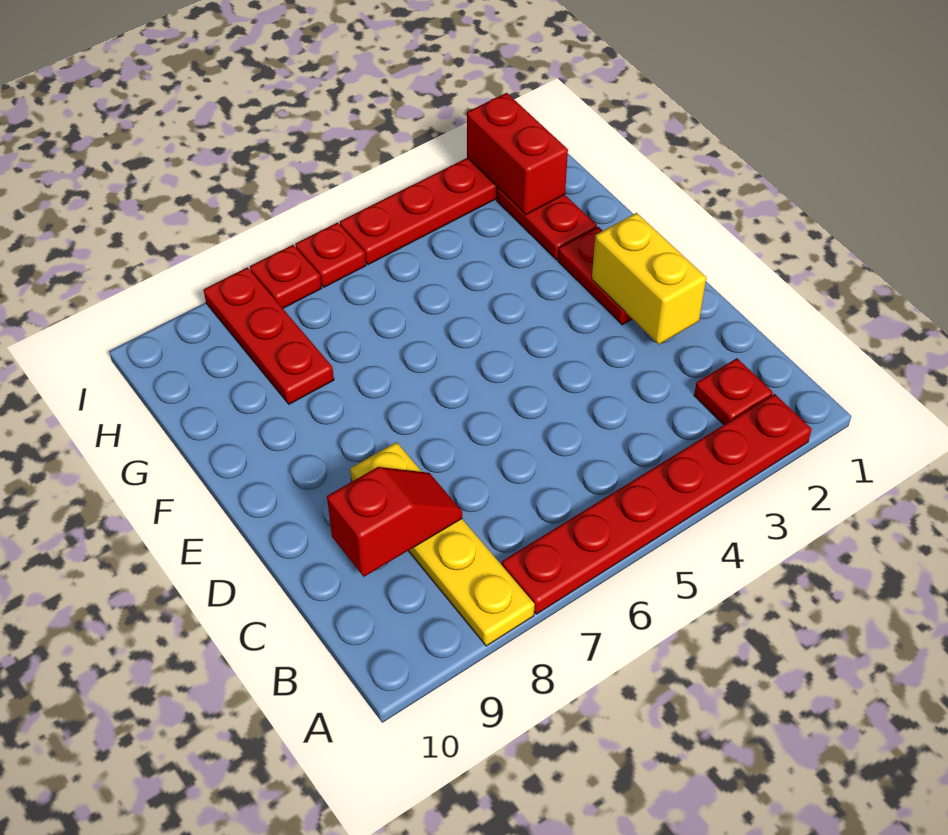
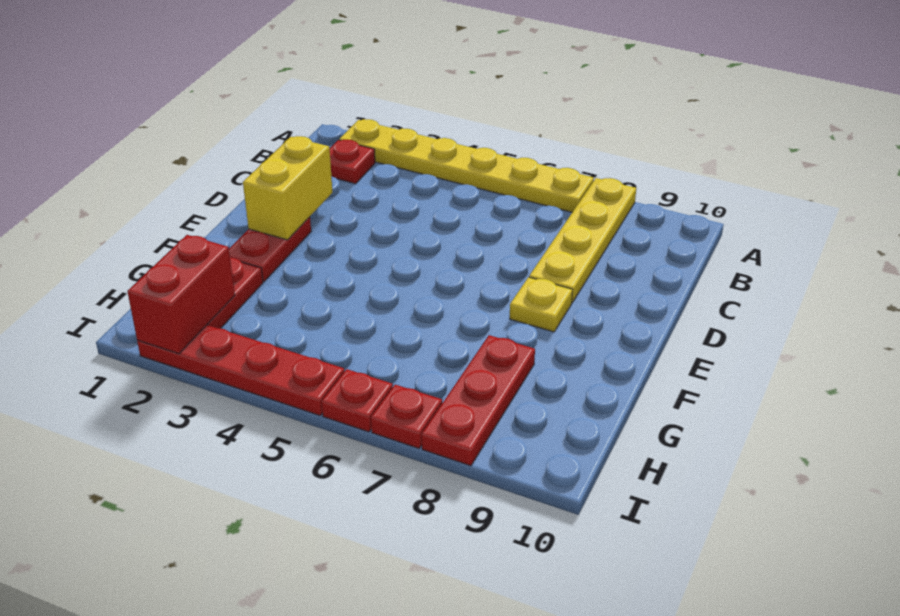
red plate A2:A7 level 1 -> yellow plate A2:A7 level 1
red slope C8:C9 level 2 top 9 -> none
none -> yellow plate E8 level 1

